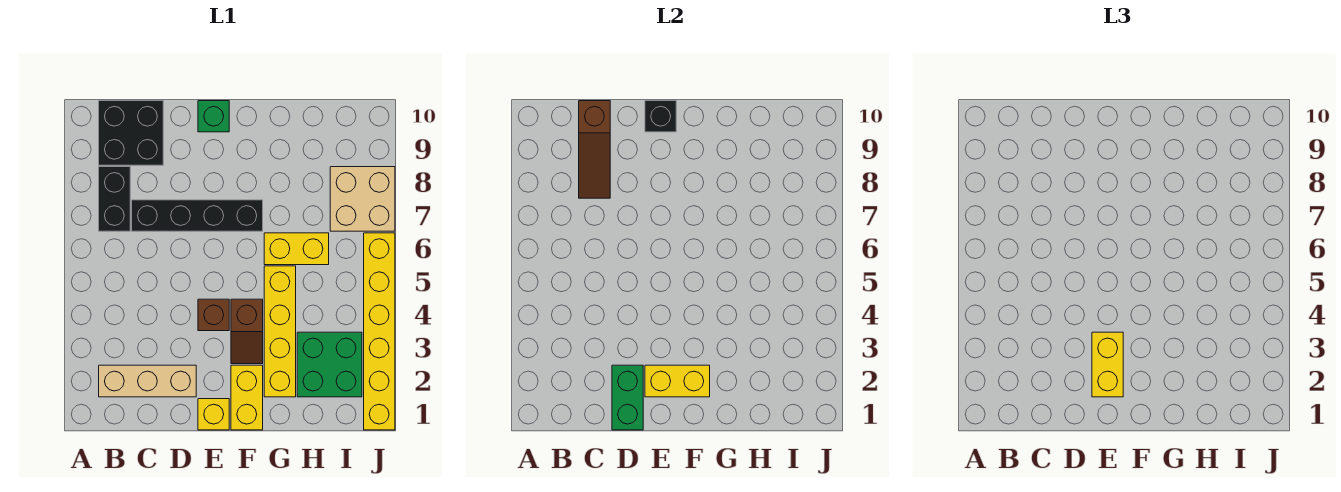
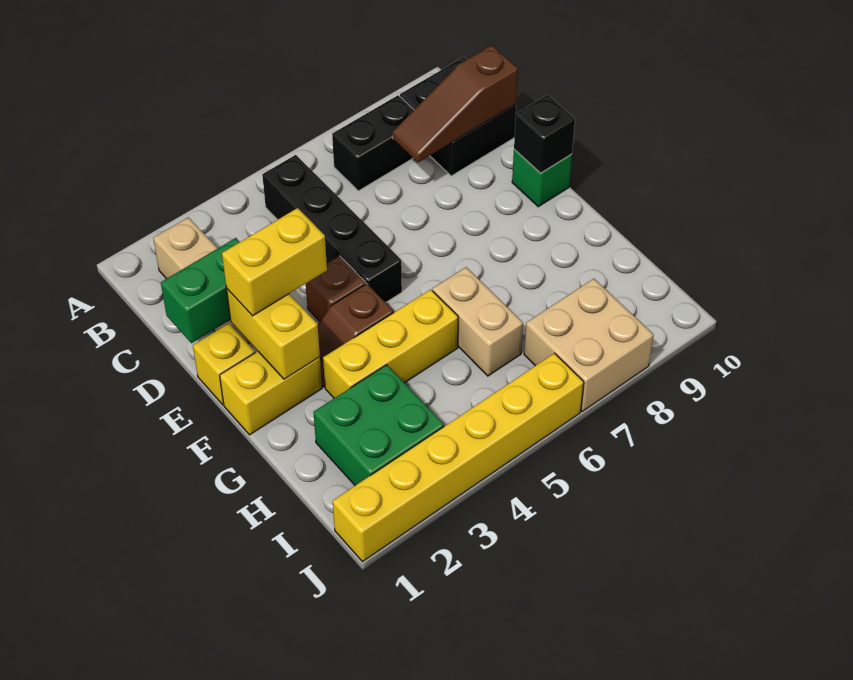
black brick C7:F7 level 1 -> black brick B5:E5 level 1
yellow brick G2:G5 level 1 -> yellow brick G3:G5 level 1
yellow brick G6:H6 level 1 -> tan brick G6:H6 level 1

